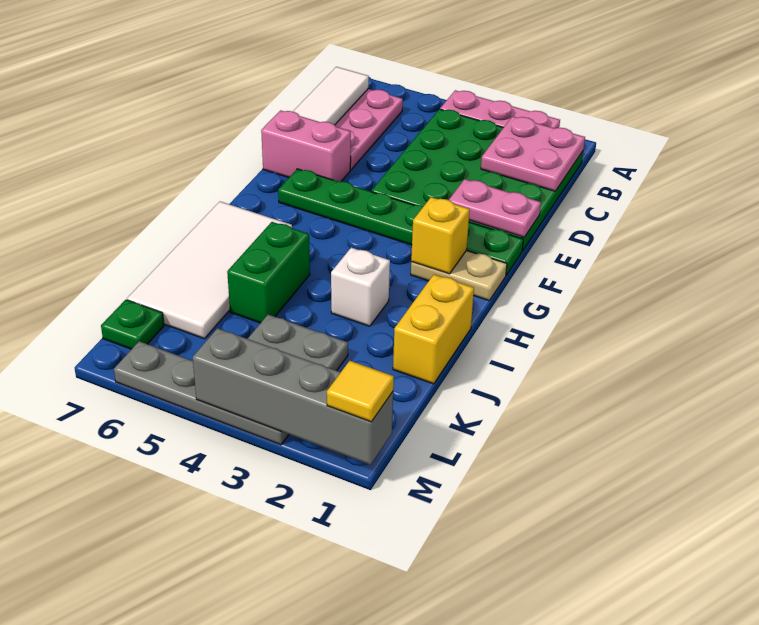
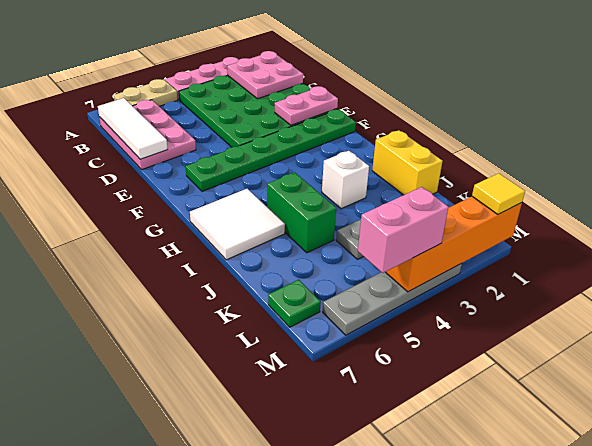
pink brick E6:E7 level 1 -> pink brick M4:M5 level 3
tan plate G1:G2 level 1 -> tan plate A5:A6 level 1
yellow brick G2 level 2 -> none
white tile H6:K7 level 1 -> white tile H6:I7 level 1
grey brick M1:M4 level 2 -> orange brick M1:M4 level 2

